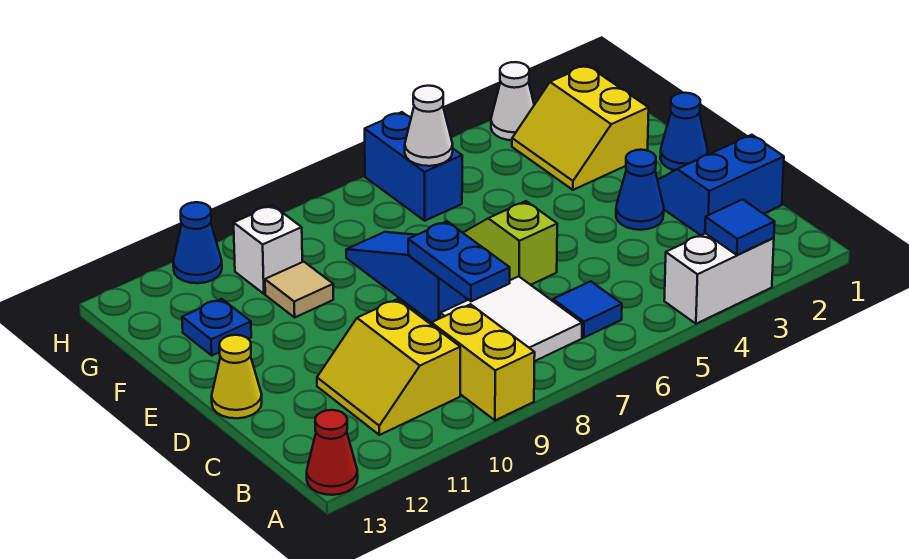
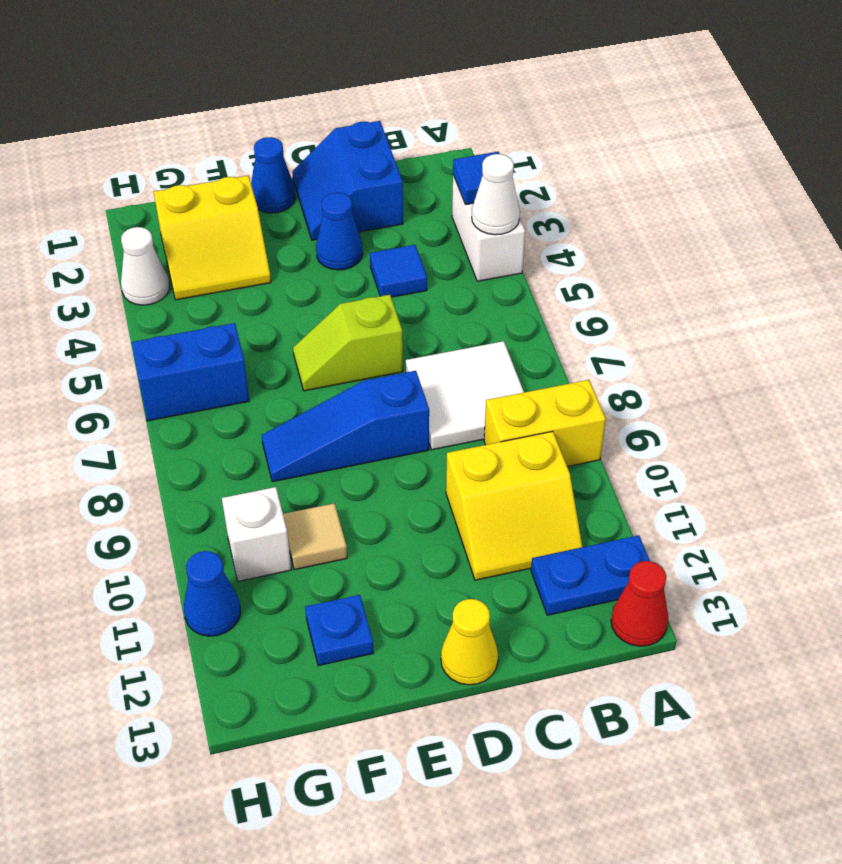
blue tile B6 level 1 -> blue tile C4 level 1
blue plate C8:D8 level 2 -> blue plate A12:B12 level 1
white cone G6 level 2 -> white cone A4 level 2

